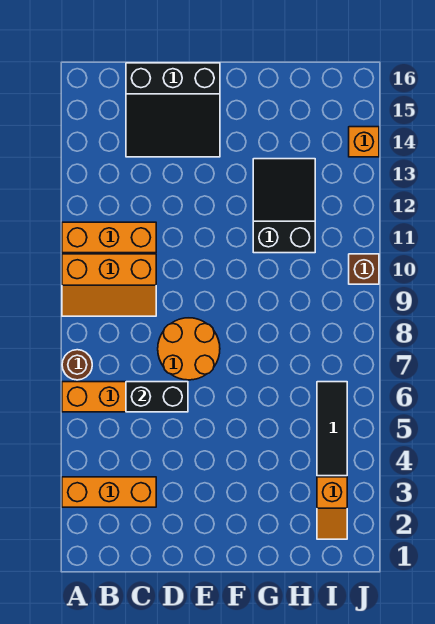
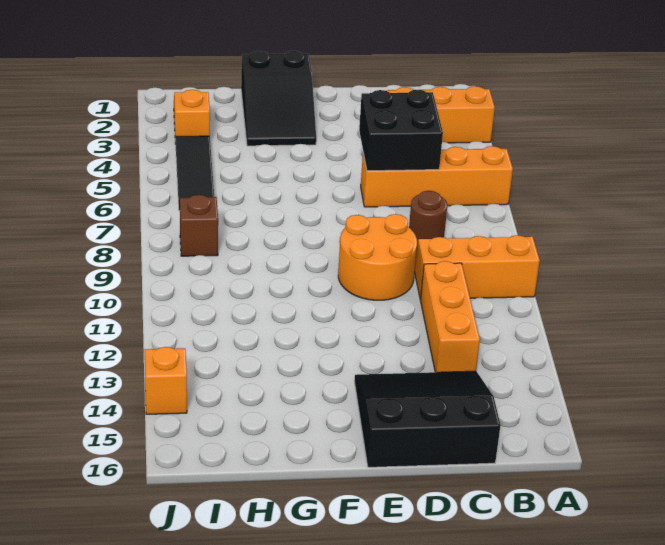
brown round brick A7 level 1 -> brown round brick C8 level 1
orange brick A11:C11 level 1 -> orange brick C11:C13 level 1
black brick C6:D6 level 2 -> black brick C5:D6 level 2
orange round brick D7:E8 level 1 -> orange round brick D9:E10 level 1
black slope G11:H13 level 1 top 11 -> black slope F1:G3 level 1 top 1
brown brick J10 level 1 -> brown brick I8 level 1

